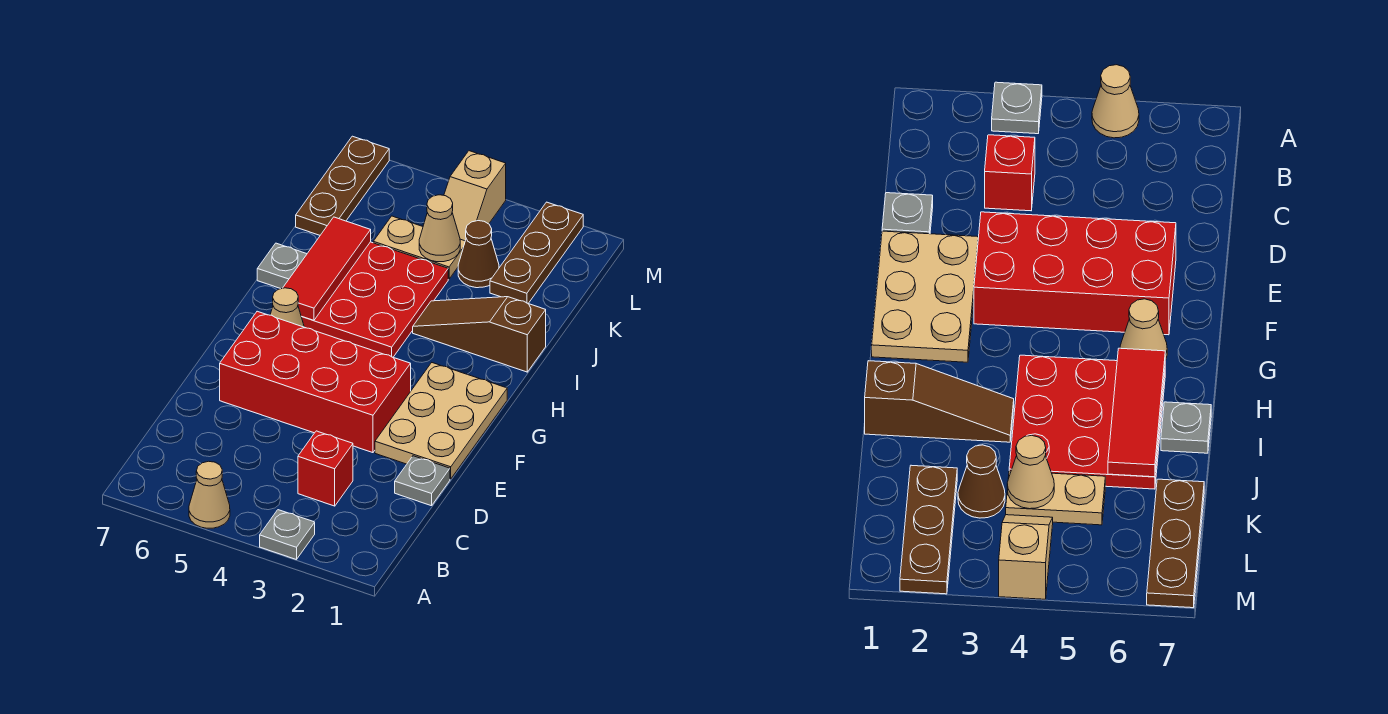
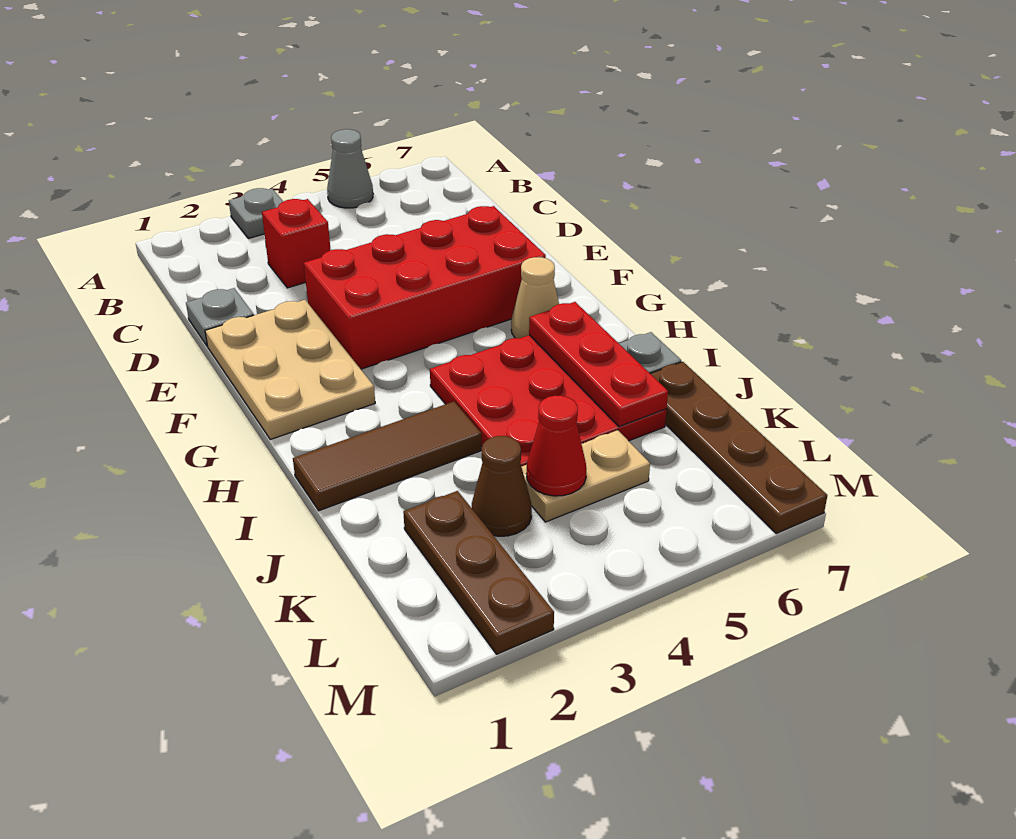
tan cone A5 level 1 -> grey cone A5 level 1
red tile H6:J6 level 2 -> red plate H6:J6 level 2
brown slope I1:I3 level 1 top 1 -> brown tile I1:I3 level 1
tan cone K4 level 2 -> red cone K4 level 2
brown plate K7:M7 level 1 -> brown plate J7:M7 level 1
tan slope L4:M4 level 1 top M -> none

